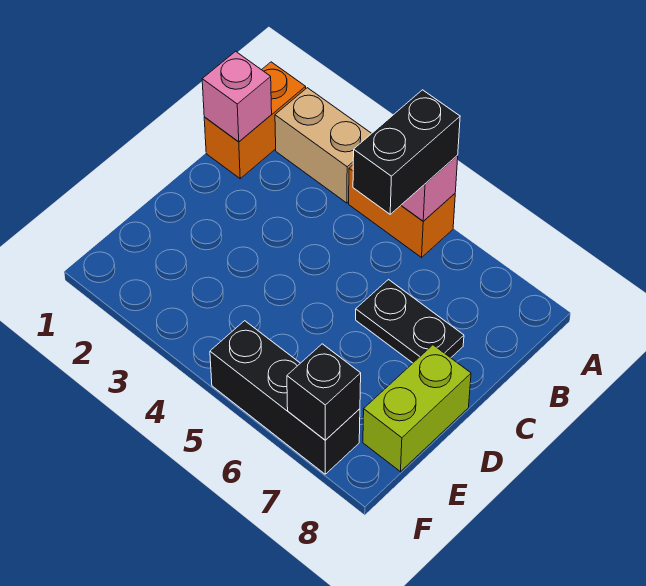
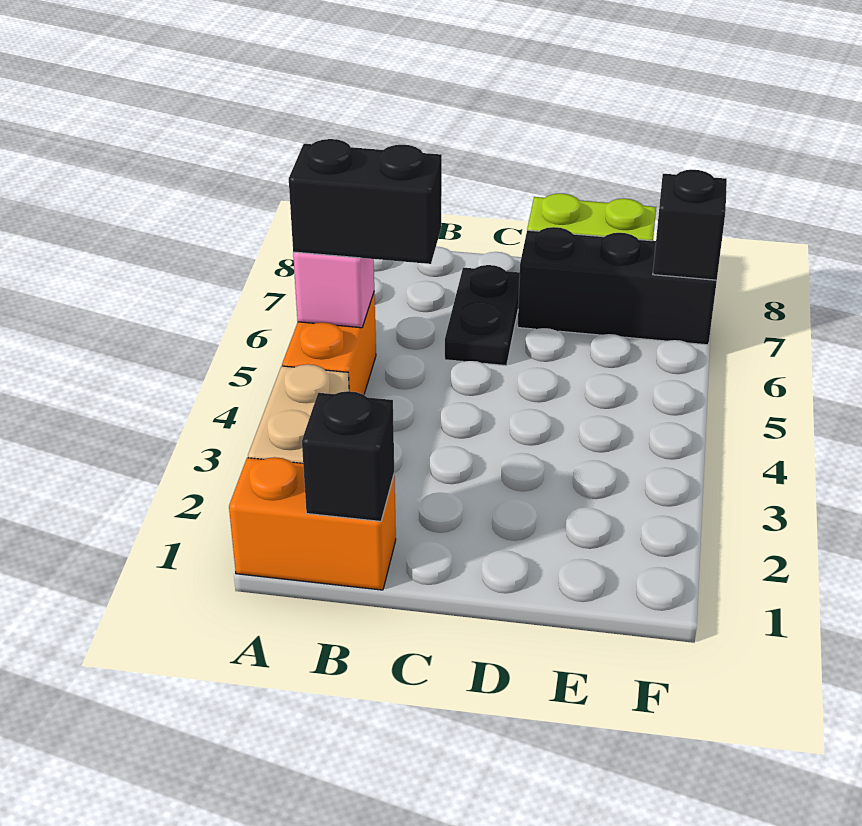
pink brick B1 level 2 -> black brick B1 level 2
black brick F5:F7 level 1 -> black brick D7:F7 level 1

